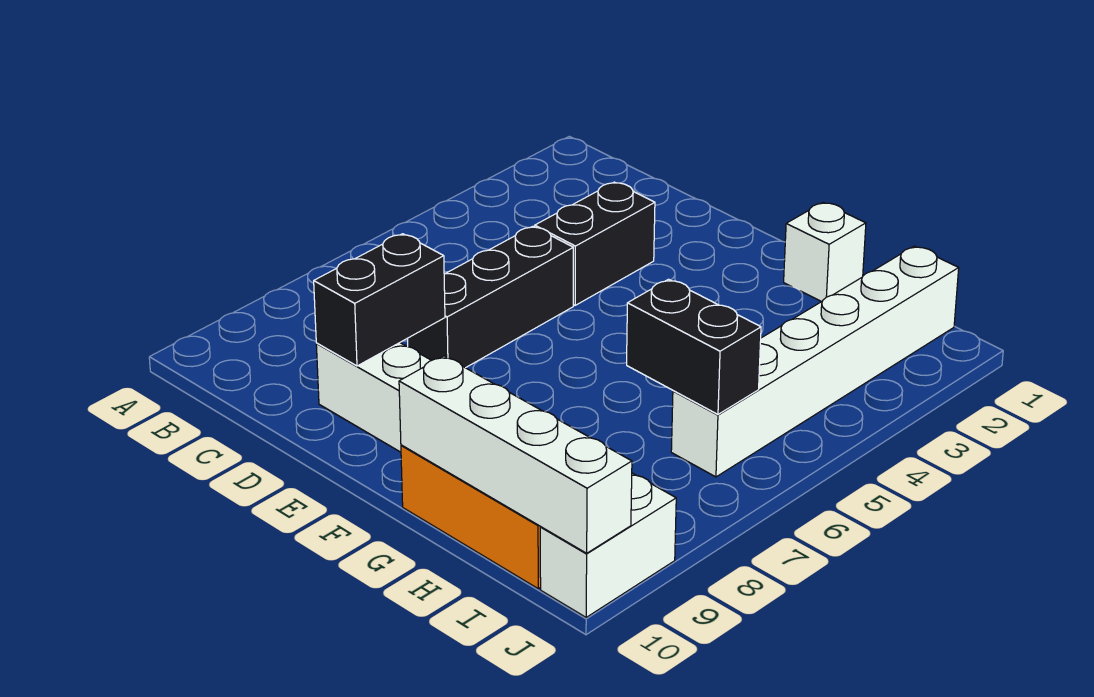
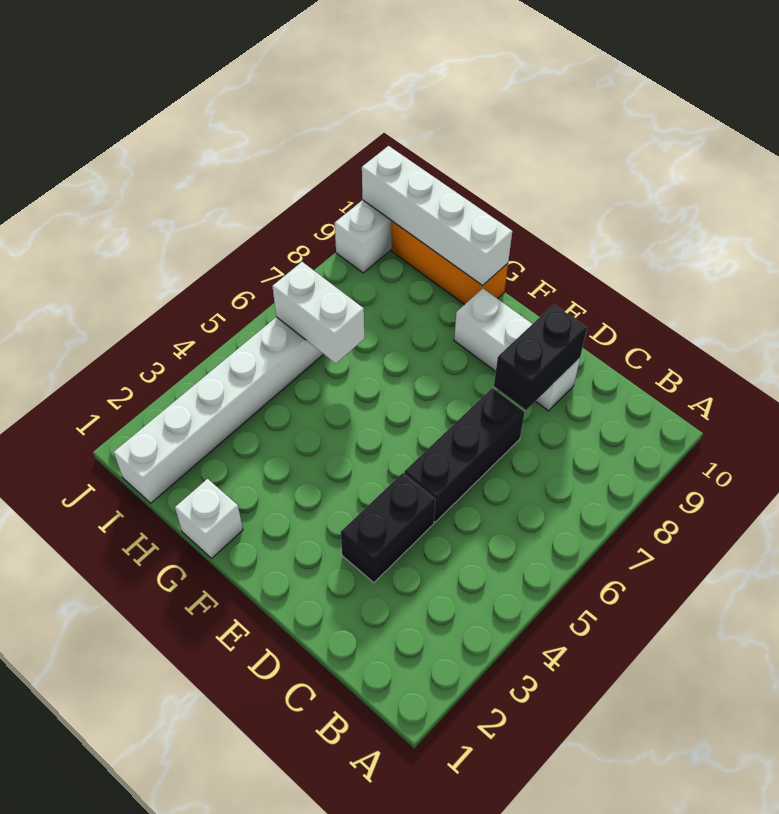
black brick H6:I6 level 2 -> white brick H6:I6 level 2

